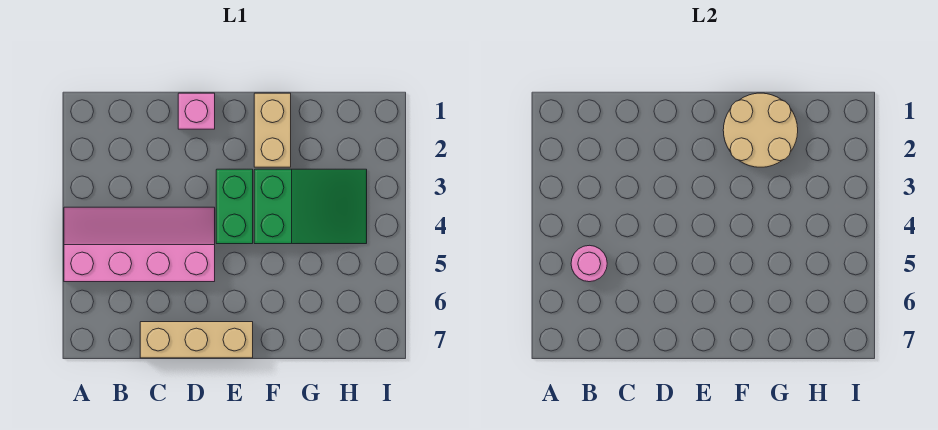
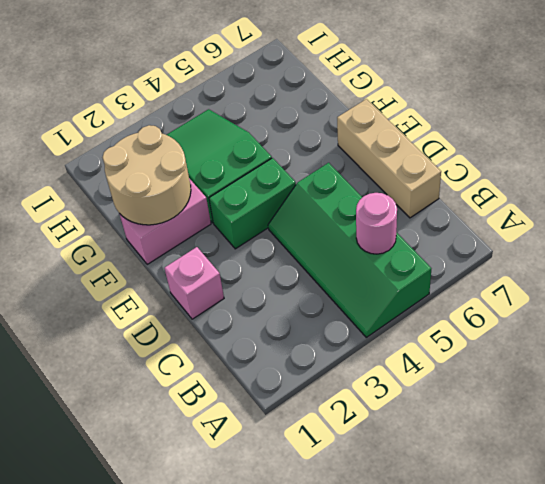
pink slope A4:D5 level 1 top 5 -> green slope A4:D5 level 1 top 5
tan brick F1:F2 level 1 -> pink brick F1:F2 level 1

